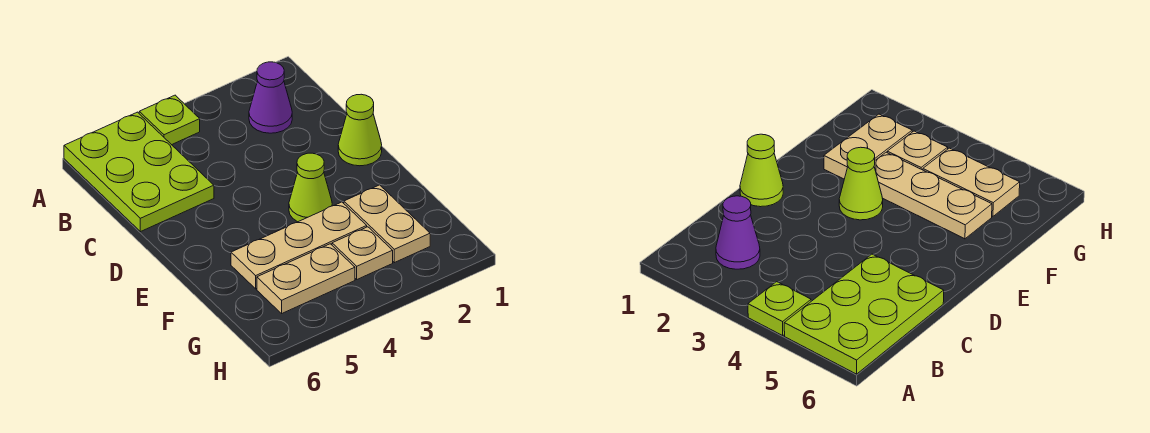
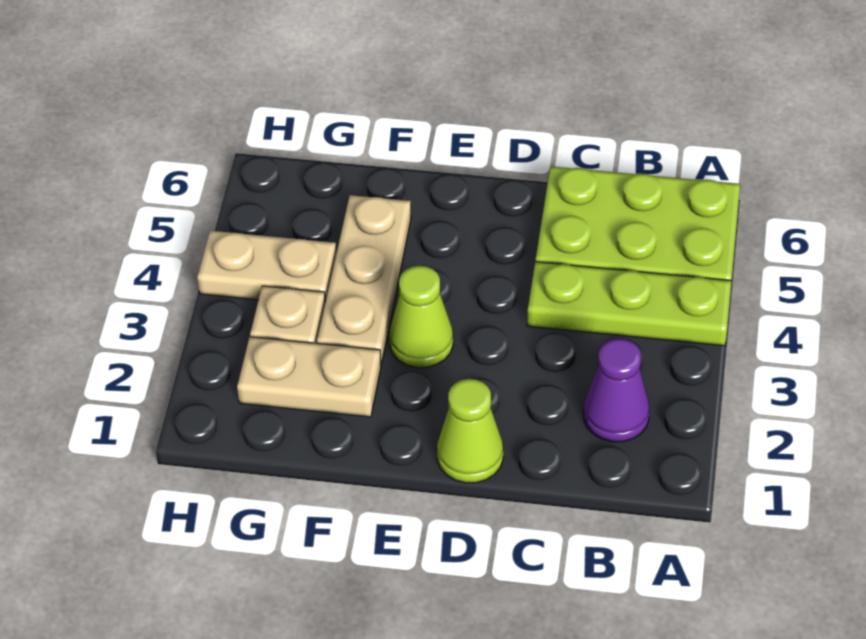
lime plate A4 level 1 -> lime plate A4:C4 level 1
tan plate G4:G5 level 1 -> tan plate G4:H4 level 1

